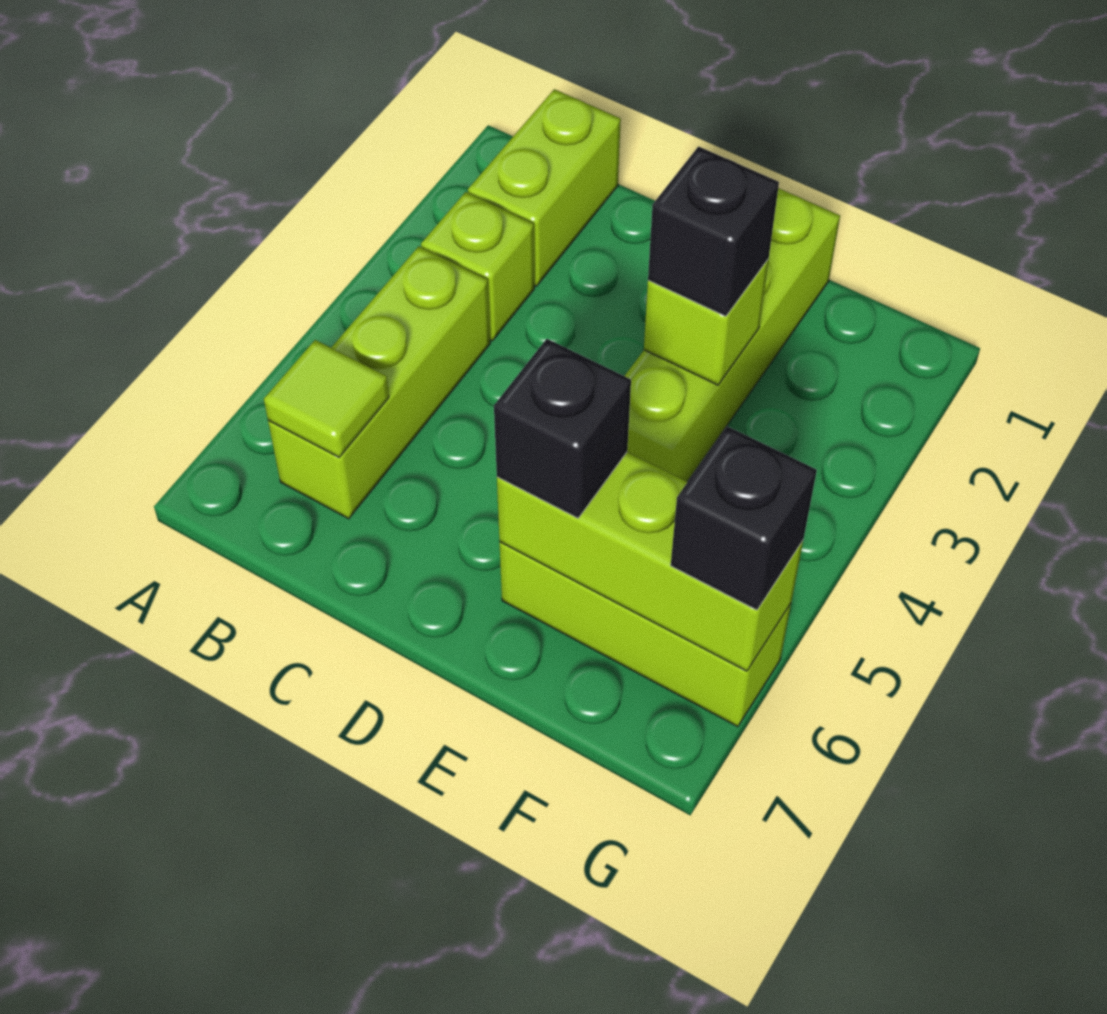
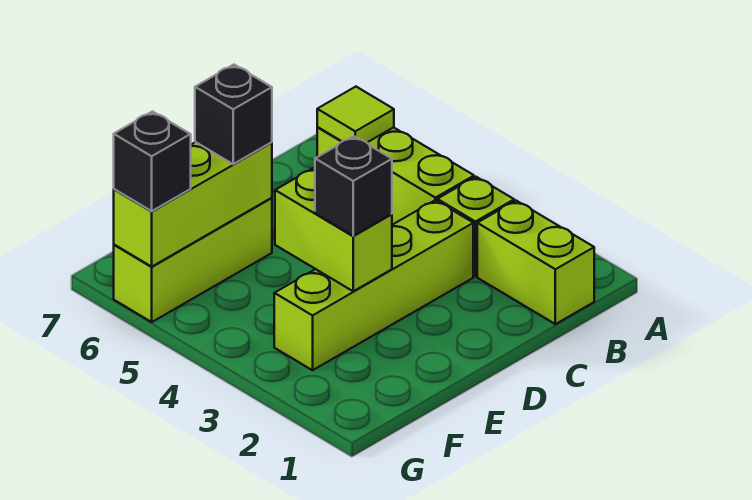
lime brick E1:E4 level 1 -> lime brick C3:F3 level 1
lime brick E3 level 2 -> lime brick E3:E4 level 2

